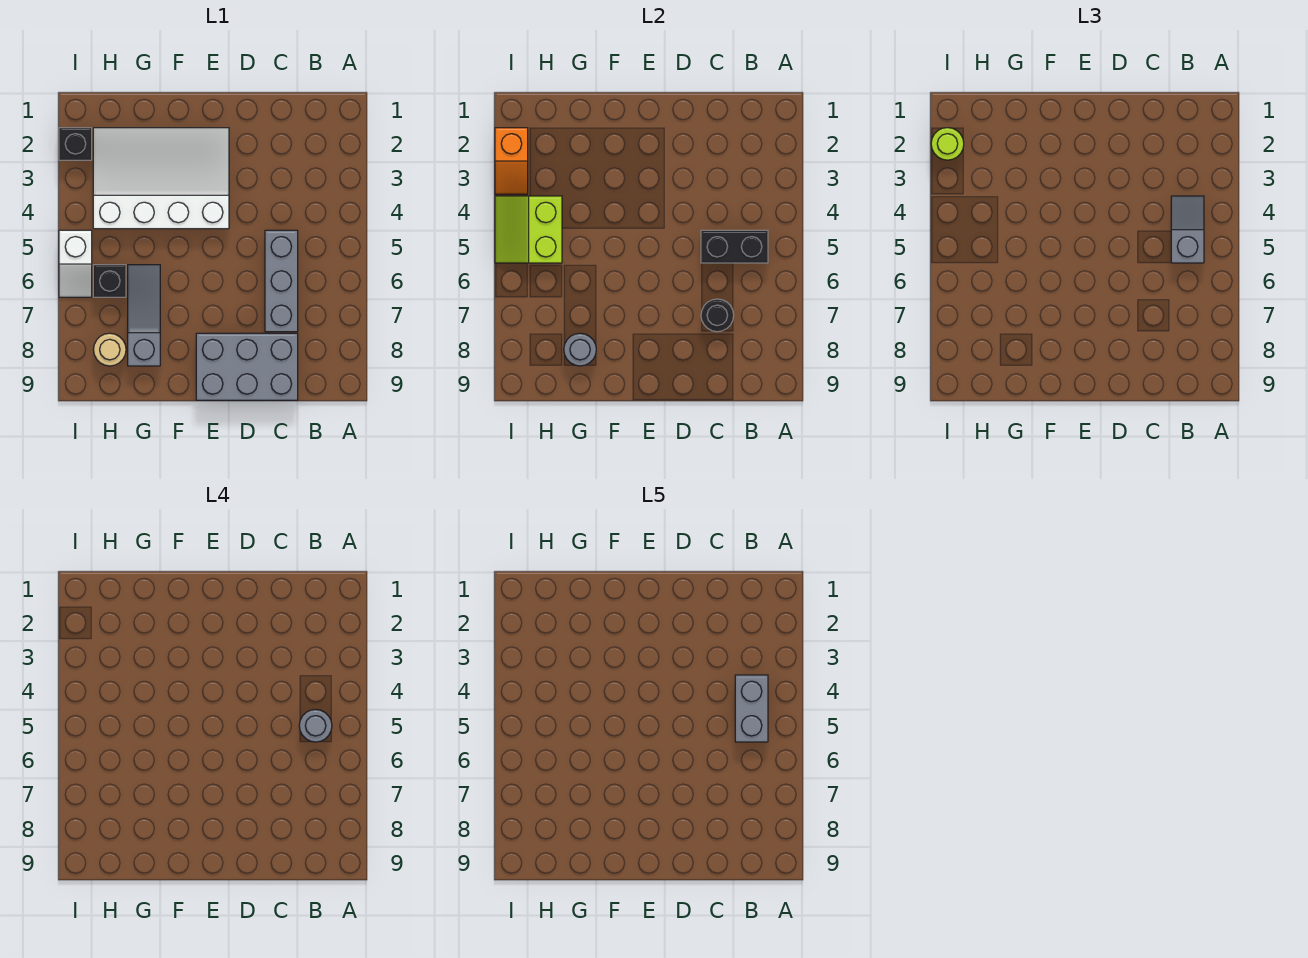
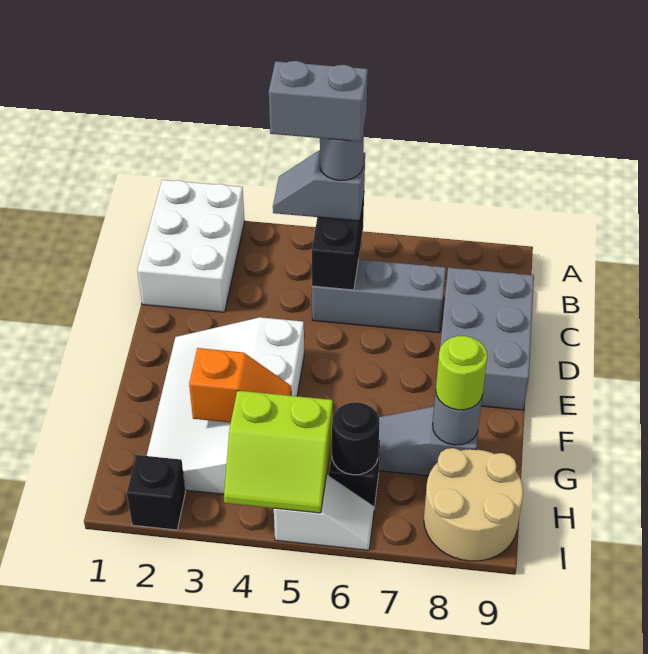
none -> white brick A1:C2 level 1
black round brick C7 level 2 -> black round brick H6 level 2
tan round brick H8 level 1 -> tan round brick H8:I9 level 1
orange slope I2:I3 level 2 top 2 -> orange slope G3:G4 level 2 top 3
lime round brick I2 level 3 -> lime round brick G8 level 3

